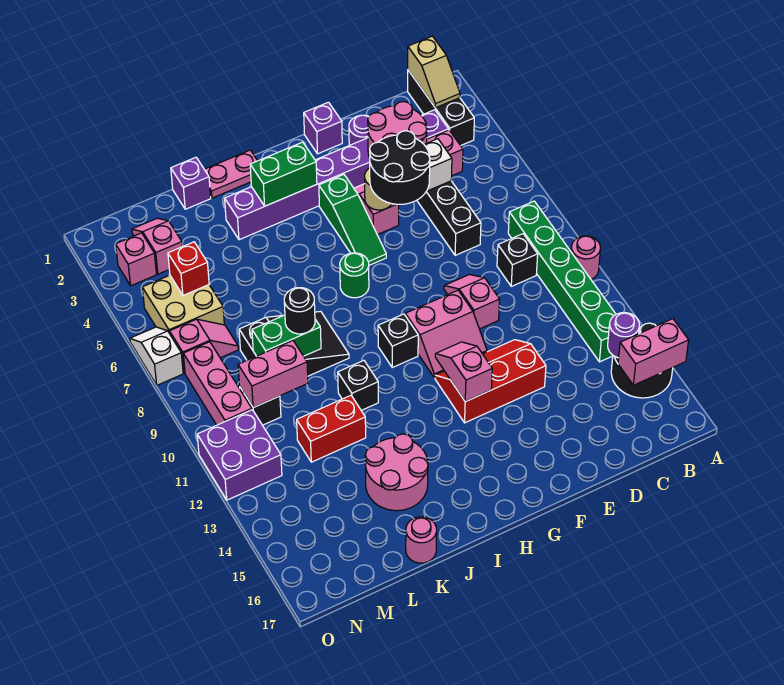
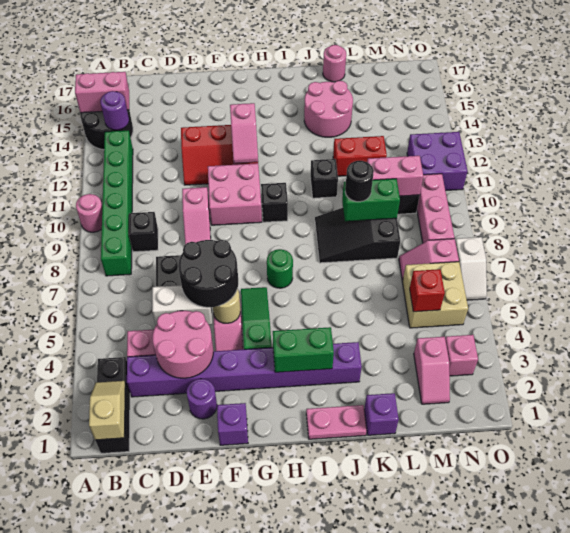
pink slope F10:G11 level 1 top 10 -> pink brick F10:G11 level 1

